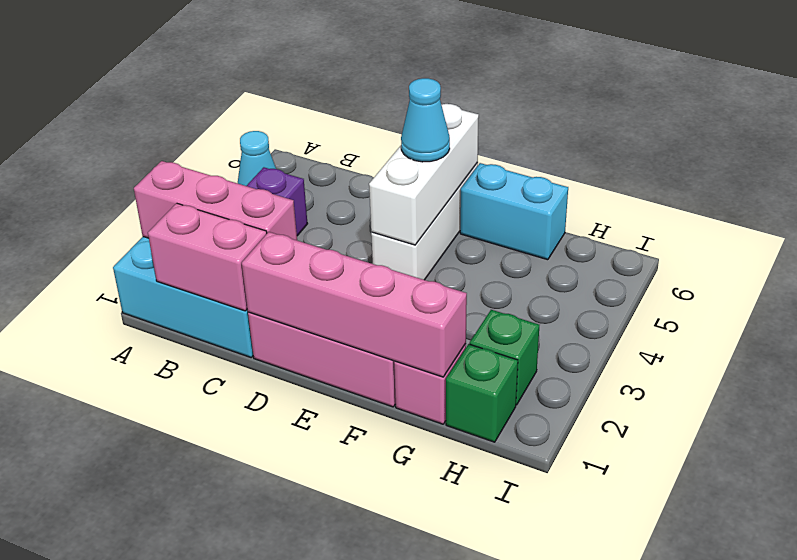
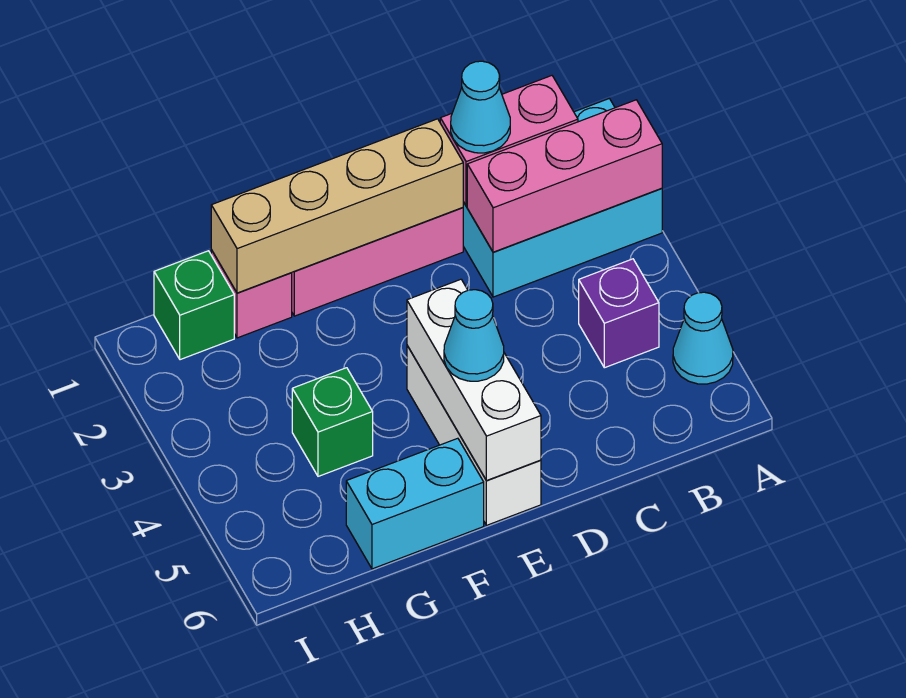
none -> cyan cone C1 level 3
pink brick D1:G1 level 2 -> tan brick D1:G1 level 2
green brick H2 level 1 -> green brick G4 level 1

